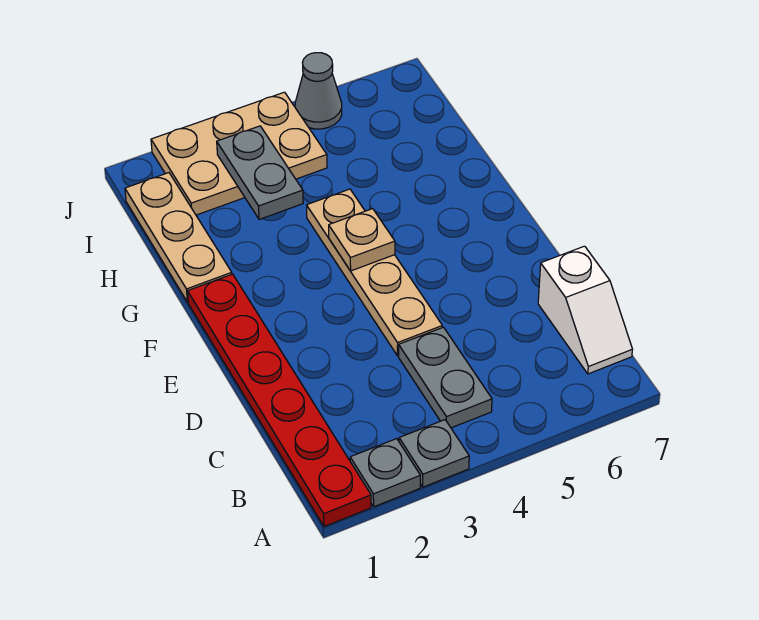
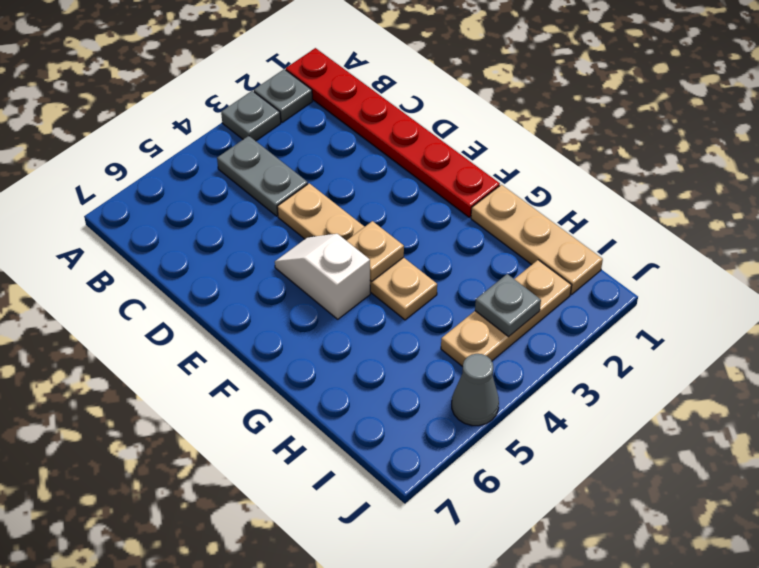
white slope B7:C7 level 1 top C -> white slope E5:F5 level 1 top F
grey plate H3:I3 level 2 -> grey plate I3 level 2
tan plate I2:J4 level 1 -> tan plate I2:I4 level 1

